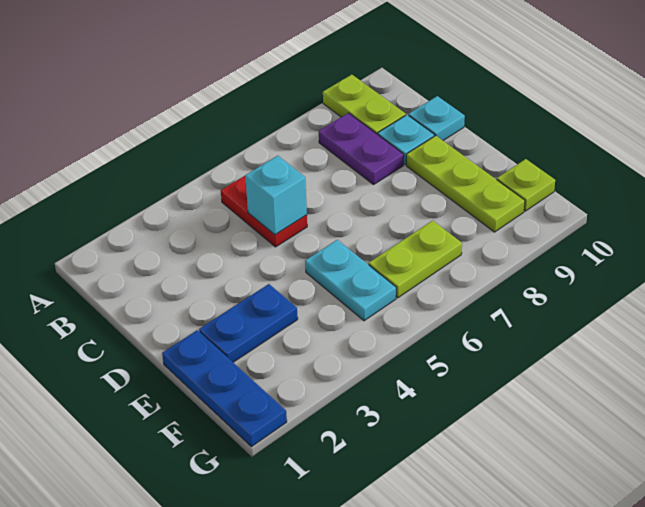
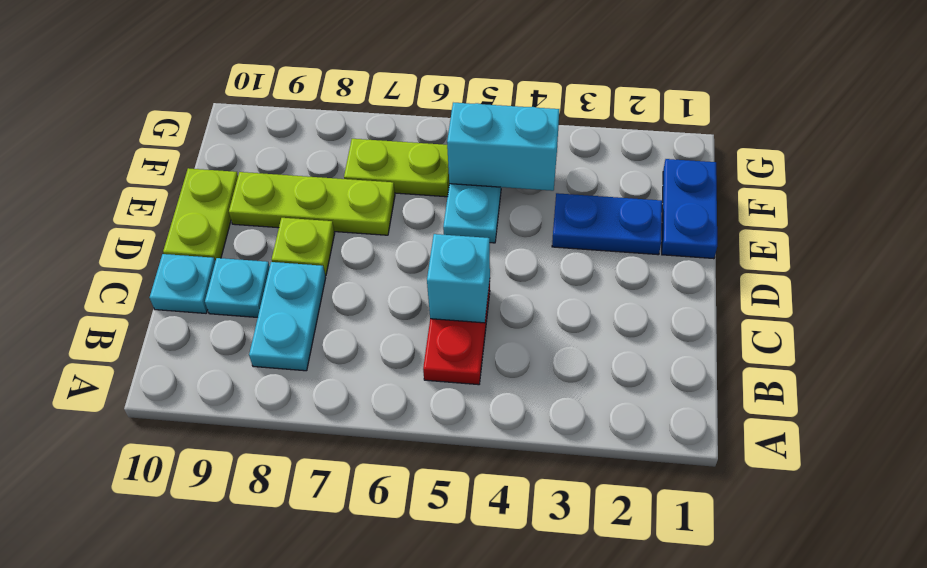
lime plate A9:B9 level 1 -> lime plate D10:E10 level 1
purple plate B8:C8 level 1 -> cyan plate B8:C8 level 1
lime plate D9:F9 level 1 -> lime plate E7:E9 level 1
blue plate E1:G1 level 1 -> blue plate E1:F1 level 1
none -> cyan brick F4:F5 level 2
lime plate F10 level 1 -> lime plate D8 level 1

